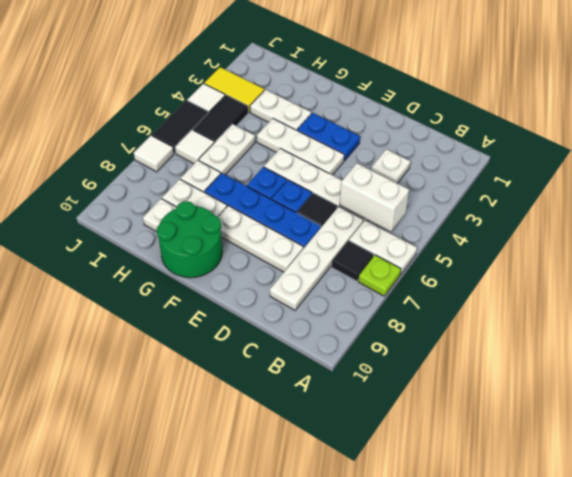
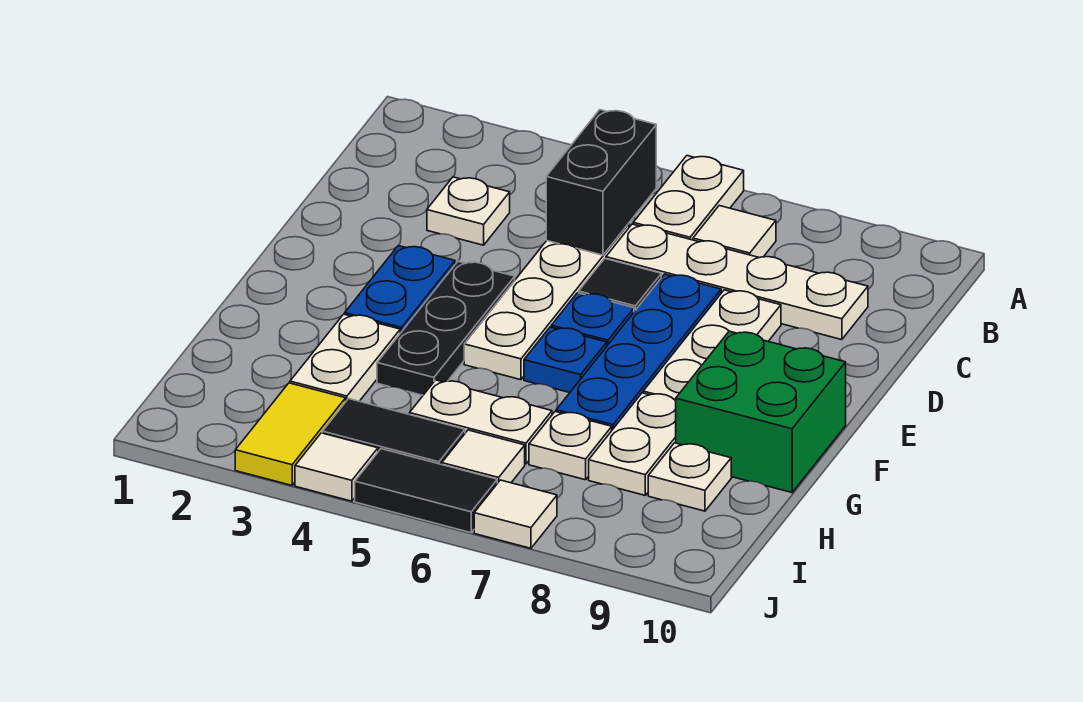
lime plate A7 level 1 -> none
white brick B5:C5 level 2 -> black brick B5:C5 level 2
black tile B7 level 1 -> white tile B7 level 1
white plate E4:G4 level 1 -> black plate E4:G4 level 1
green round brick F9:G10 level 1 -> green brick F9:G10 level 1

